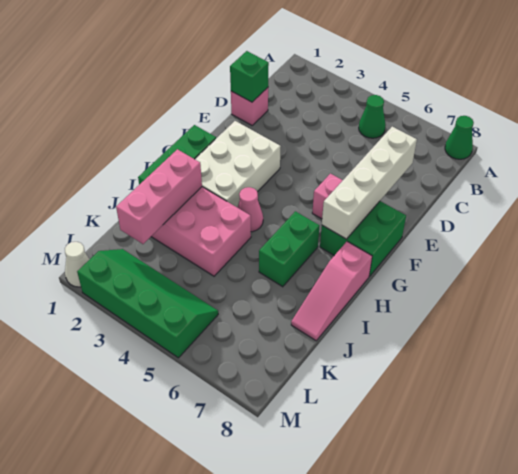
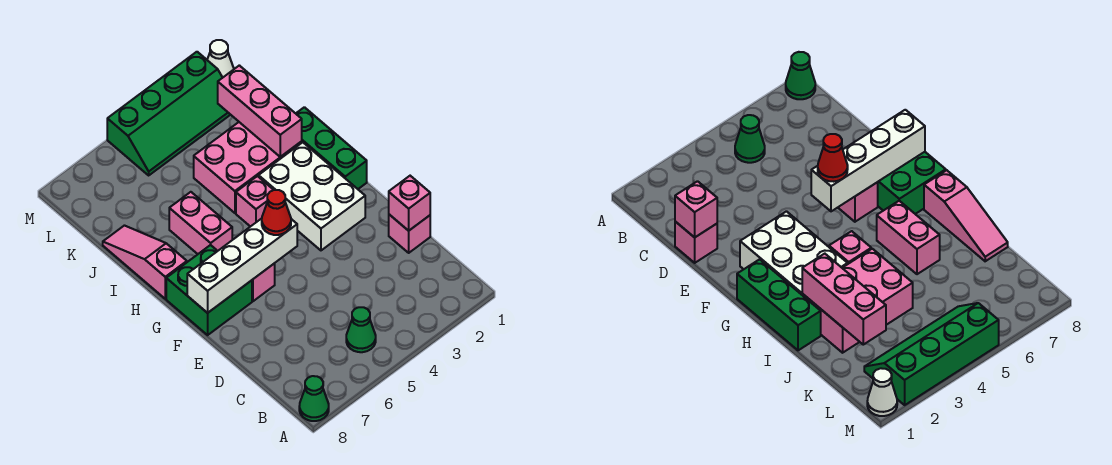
green brick D1 level 2 -> pink brick D1 level 2
white brick D7:G7 level 2 -> white brick F5:F8 level 2
none -> red cone F5 level 3
pink cone H4 level 1 -> pink brick H4 level 1
green brick H6:I6 level 1 -> pink brick H6:I6 level 1

